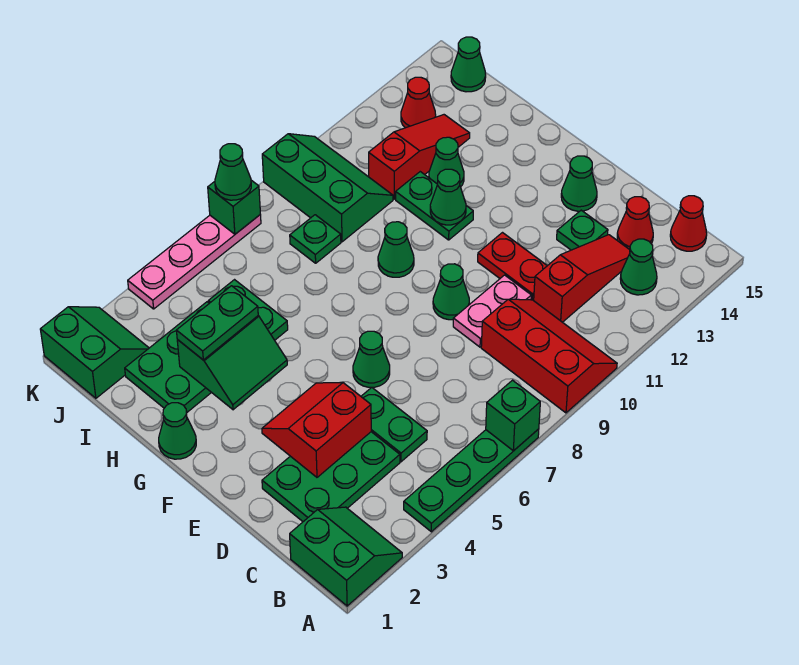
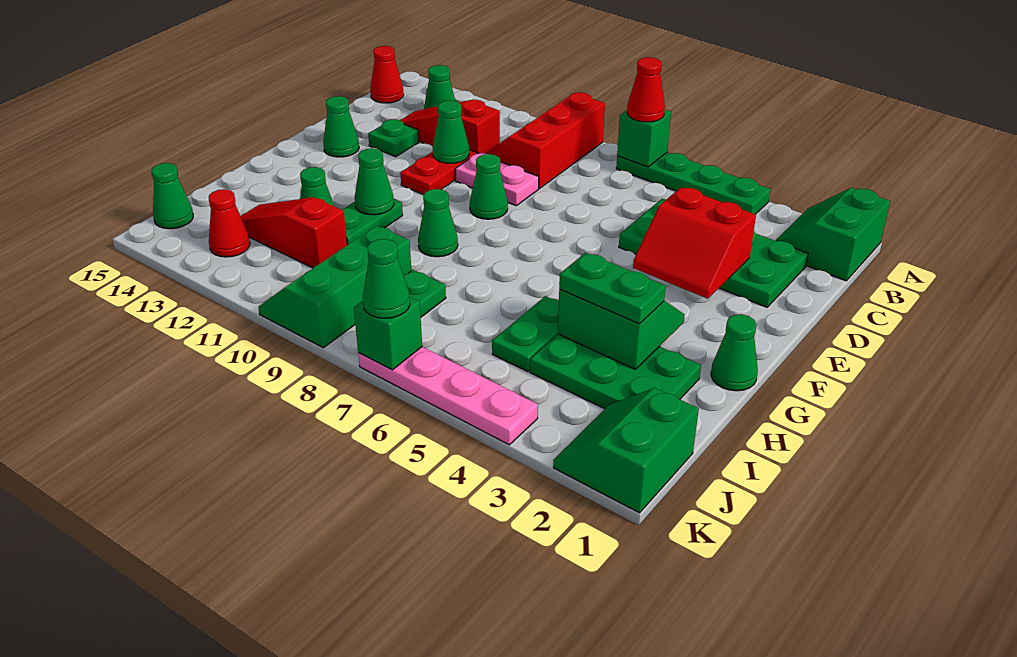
red cone C14 level 1 -> red cone A7 level 3
green cone E6 level 1 -> green cone D11 level 2

